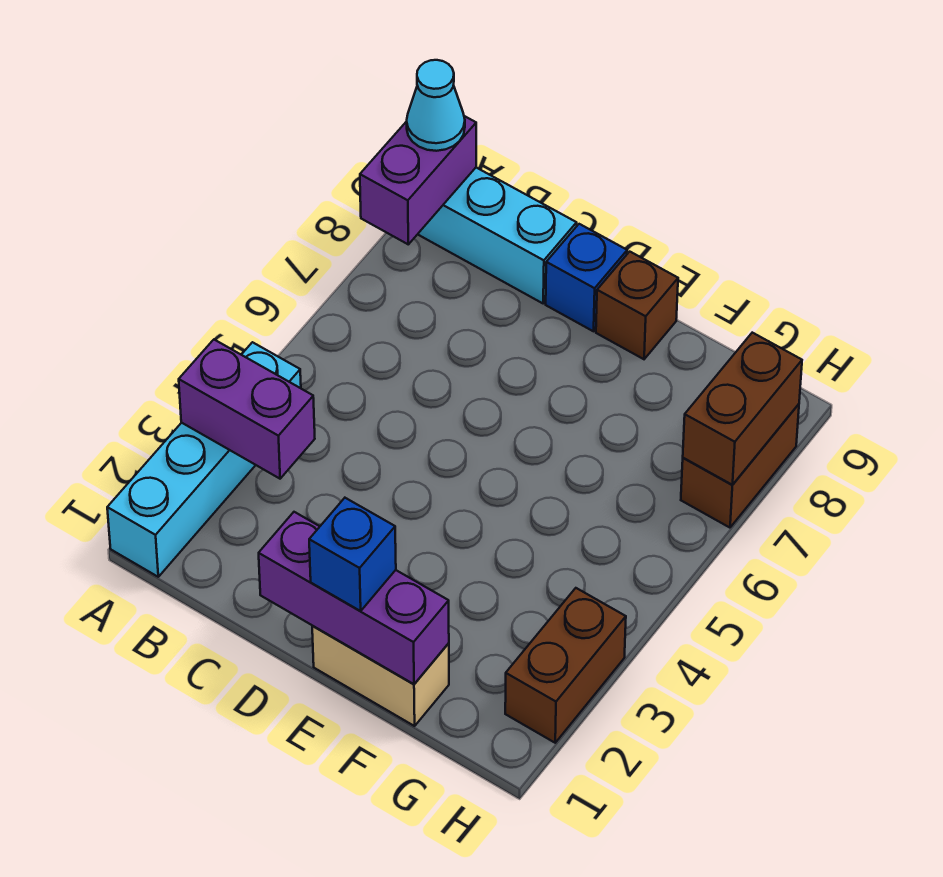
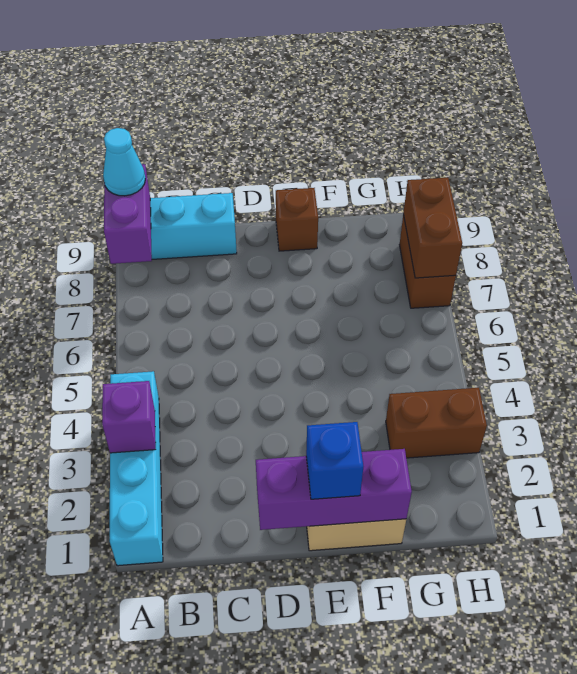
purple brick A3:B3 level 2 -> purple brick A3 level 2
blue brick D9 level 1 -> none
brown brick H2:H3 level 1 -> brown brick G3:H3 level 1

